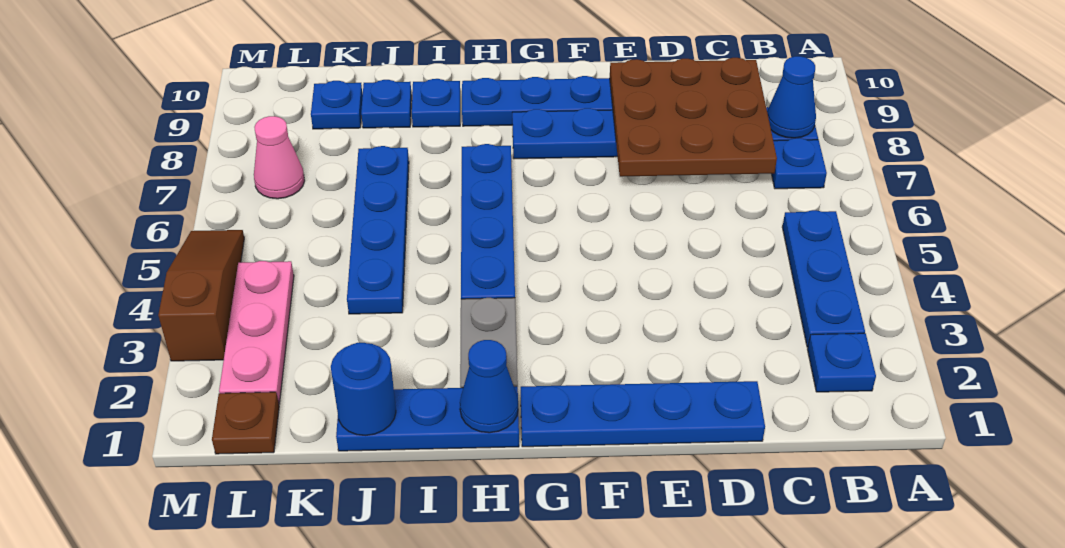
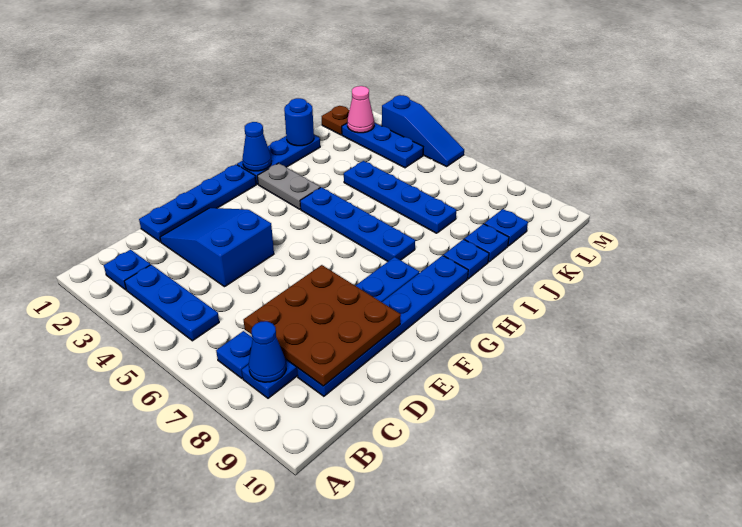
none -> blue slope D2:E4 level 1 top 4
pink plate L2:L4 level 1 -> blue plate L2:L4 level 1
pink cone L7 level 1 -> pink cone L2 level 2
brown slope M3:M5 level 1 top 3 -> blue slope M3:M5 level 1 top 3

